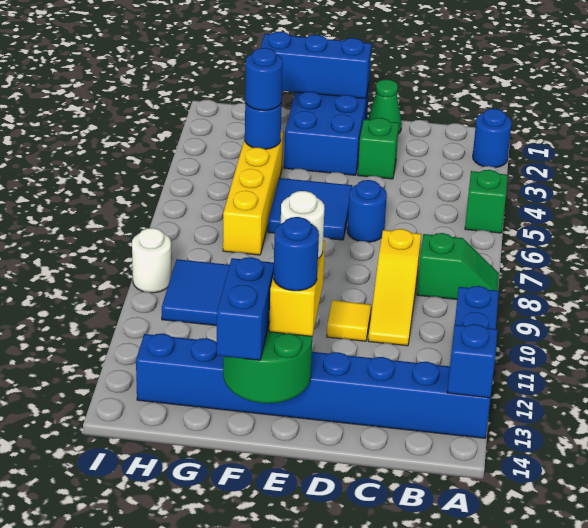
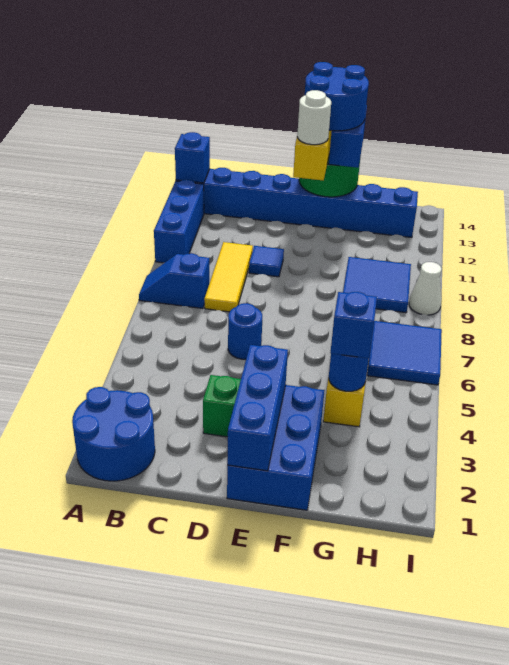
blue round brick A2 level 1 -> blue round brick A1:B2 level 1
green brick A5 level 1 -> none
green slope A8:B8 level 1 top B -> blue slope A8:B8 level 1 top B
yellow slope C8:C10 level 1 top 8 -> yellow tile C8:C10 level 1
green cone D1 level 1 -> none
yellow tile D10 level 1 -> blue tile D10 level 1
blue brick E1:G1 level 2 -> blue brick E1:E3 level 2
blue tile E5:F6 level 1 -> blue tile H6:I7 level 1
blue round brick E13 level 4 -> blue round brick E13:F14 level 4
blue round brick G4 level 3 -> blue brick G4 level 3
white round brick I9 level 1 -> white cone I9 level 1

